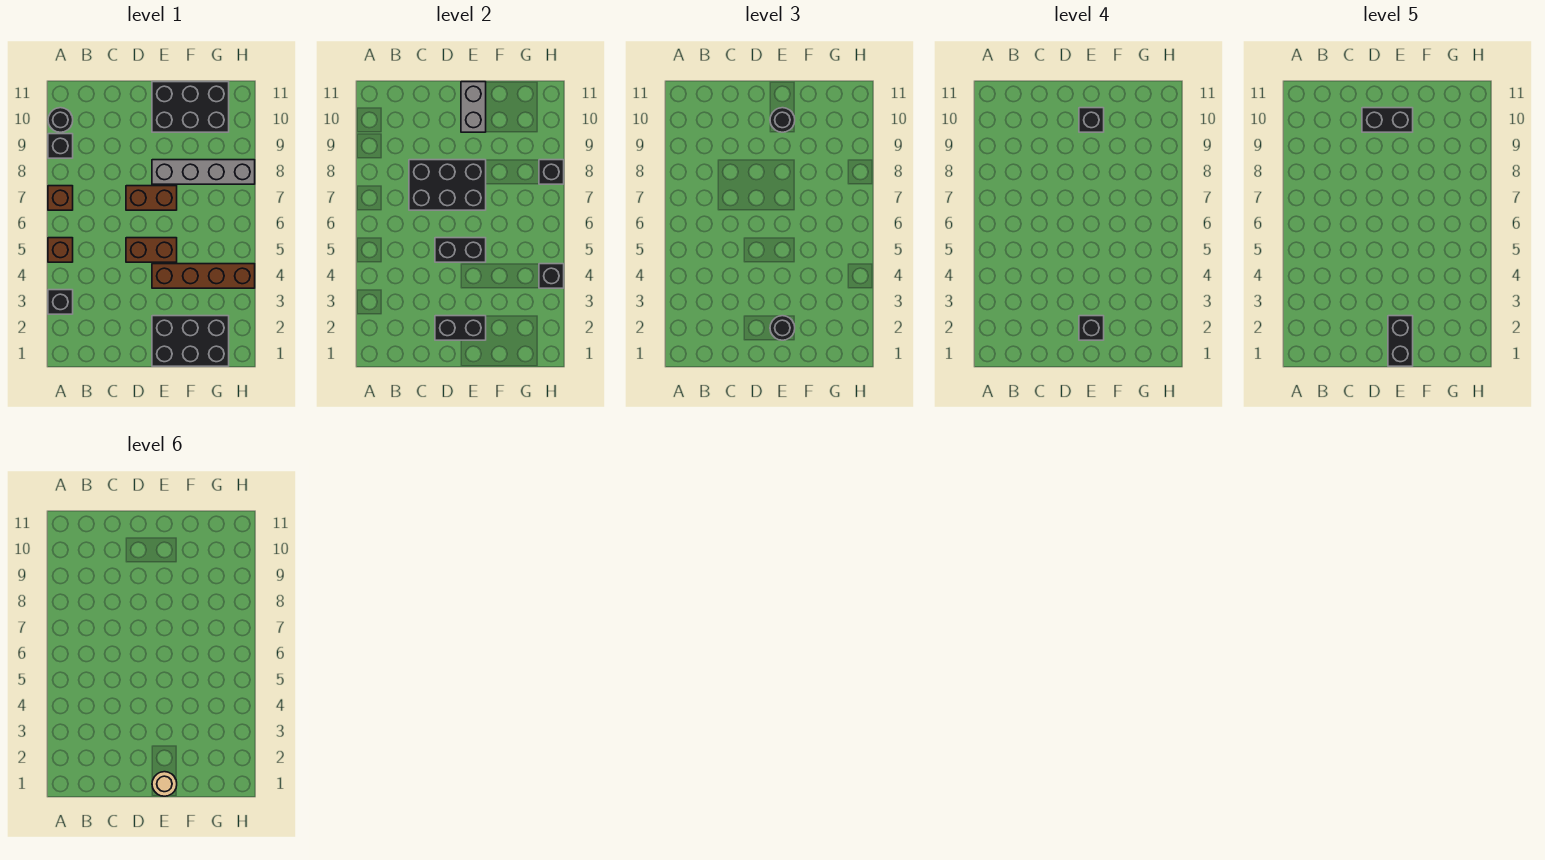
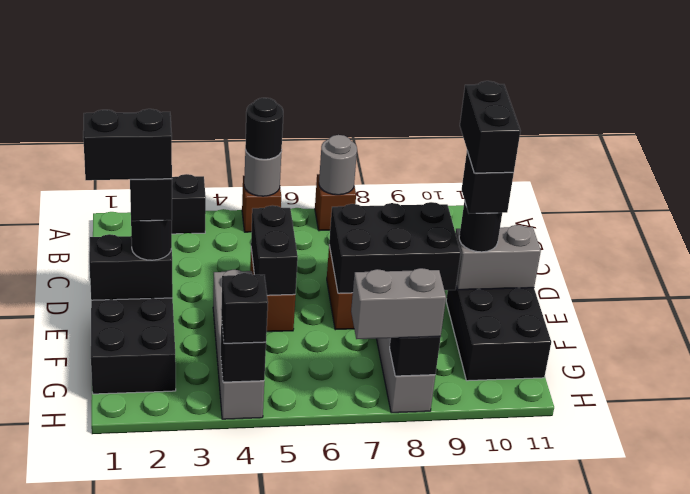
none -> grey round brick A5 level 2
none -> grey round brick A7 level 2
black brick A9 level 1 -> black brick H4 level 3
black round brick A10 level 1 -> black round brick A5 level 3
black brick C7:E8 level 2 -> black brick D7:E9 level 2
black brick D2:E2 level 2 -> black brick E1:E2 level 2
tan round brick E1 level 6 -> none
brown brick E4:H4 level 1 -> grey brick E4:H4 level 1
none -> grey brick H7:H8 level 3

